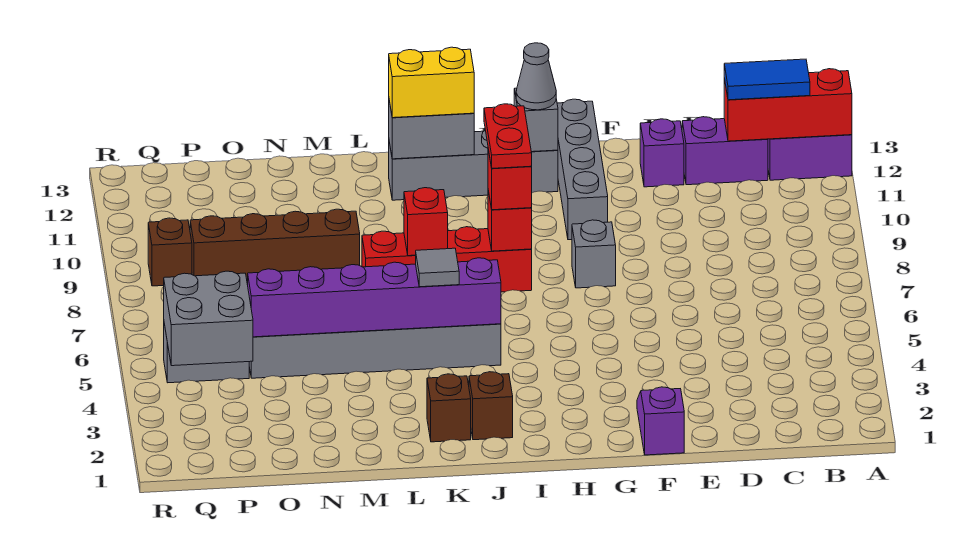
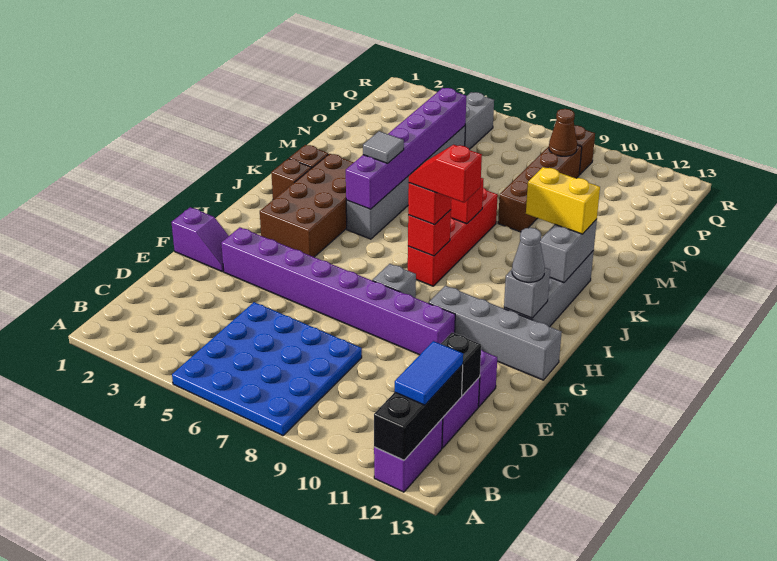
none -> blue plate A5:D8 level 1
red brick A12:C12 level 2 -> black brick A12:C12 level 2
none -> black brick D12 level 2
none -> purple brick F3:F10 level 1
none -> brown brick H3:K4 level 1
red plate I8:I9 level 4 -> red slope I8:I9 level 4 top 9
yellow brick J12:K12 level 3 -> yellow brick K11:K12 level 3
grey brick P4:Q5 level 2 -> none
none -> brown cone P9 level 2

